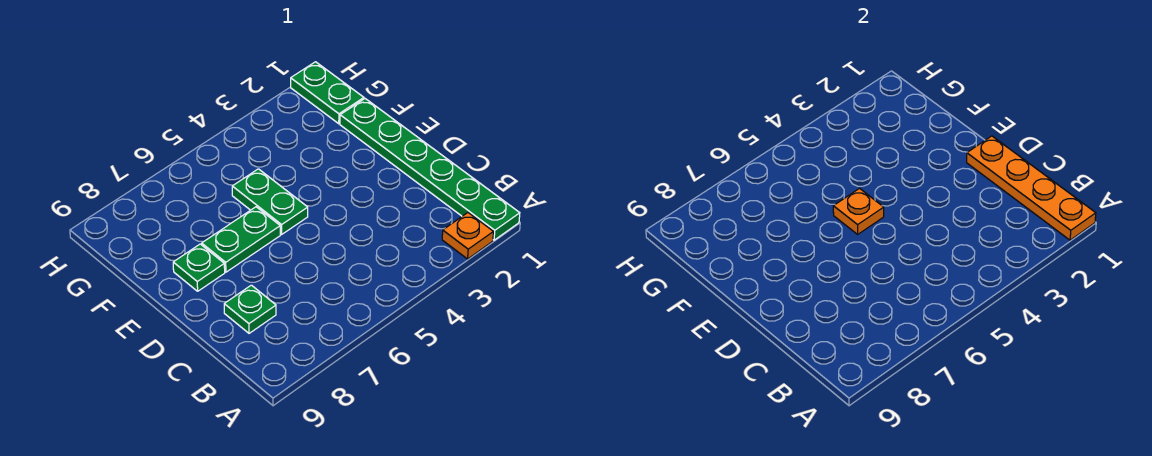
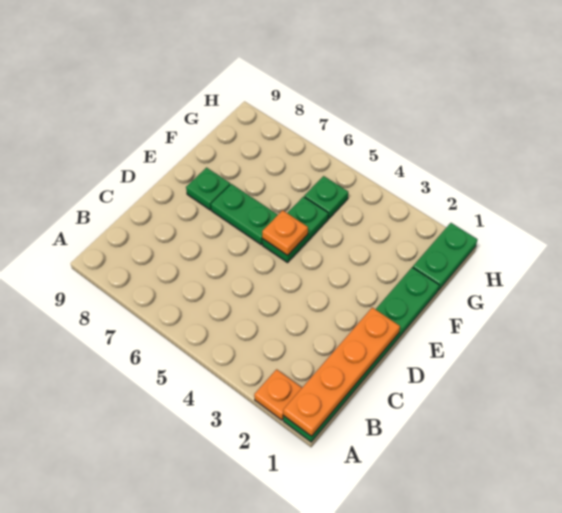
green plate C8 level 1 -> green plate G5 level 1

